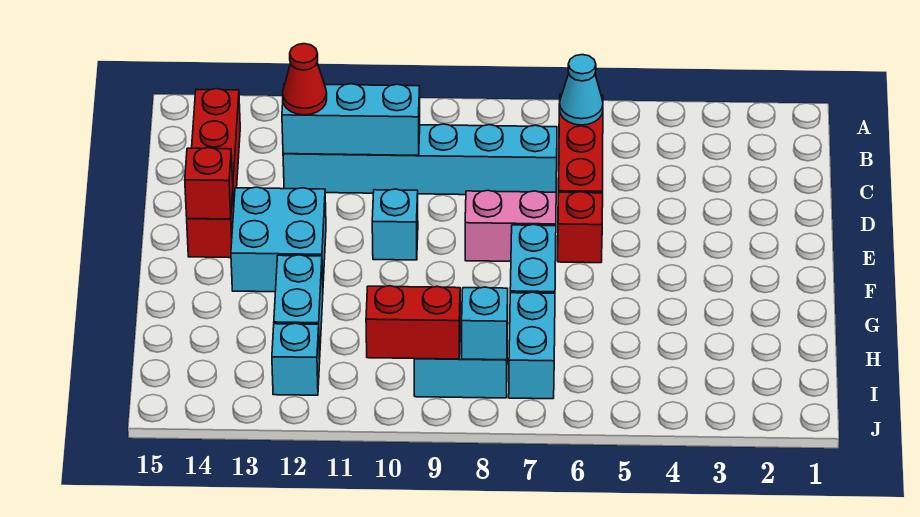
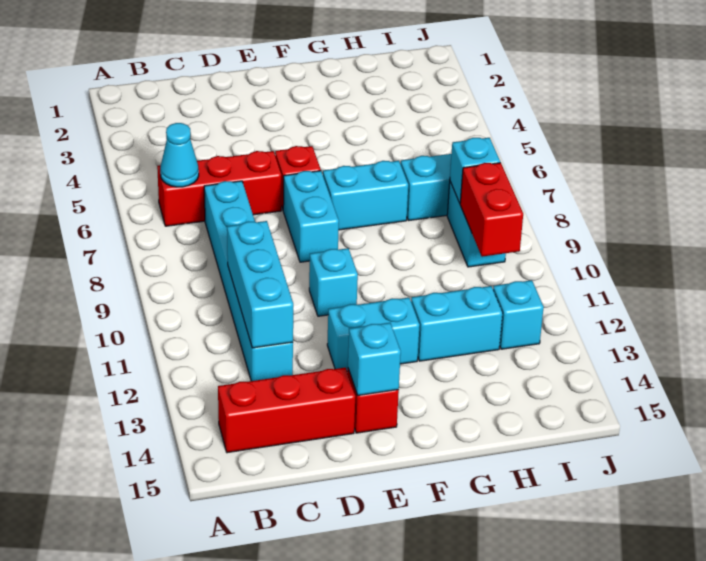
red cone C12 level 3 -> none
pink brick E7:E8 level 1 -> cyan brick E7:E8 level 1
cyan brick E12:F13 level 1 -> cyan brick E12:F12 level 1
red brick E14 level 2 -> cyan brick E14 level 2

